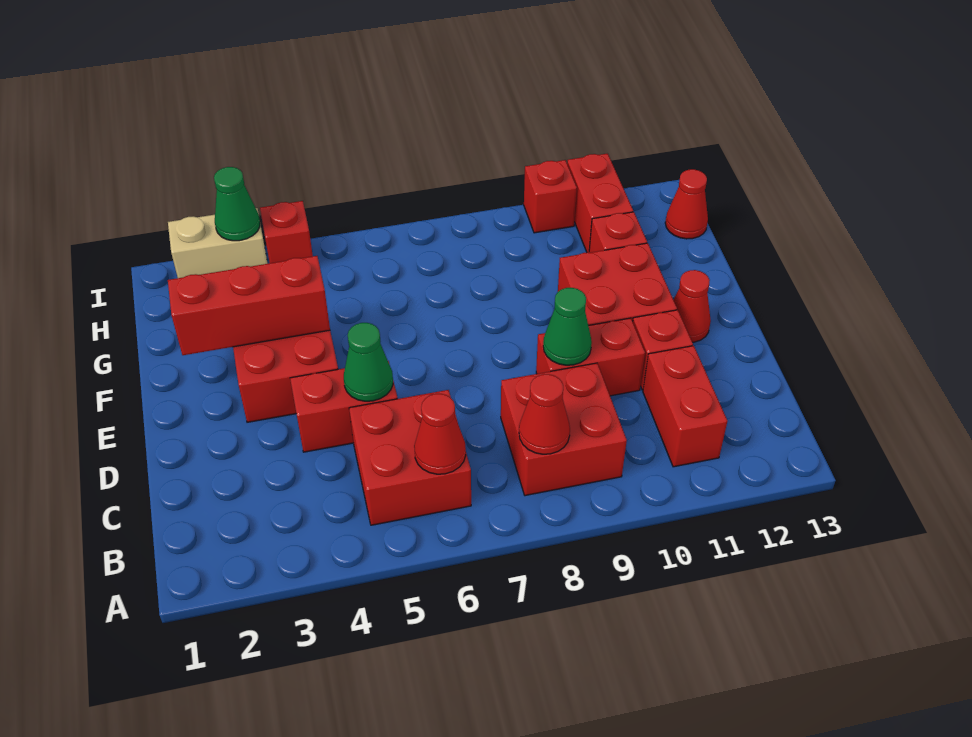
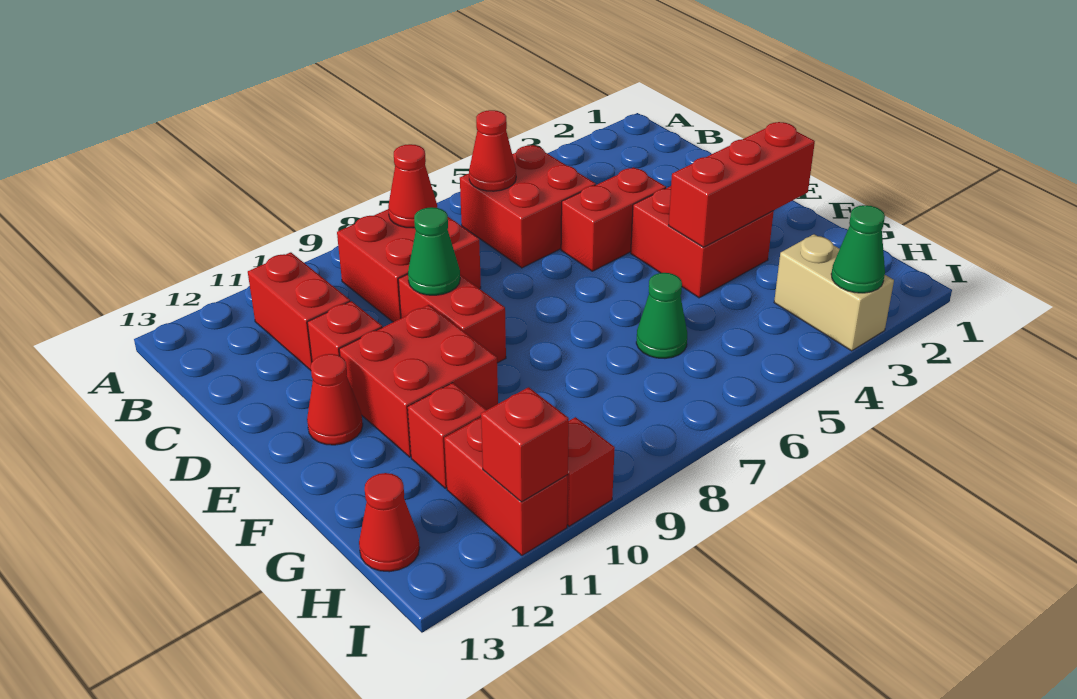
green cone D5 level 2 -> green cone G6 level 1
red brick D9:D10 level 1 -> red brick D9:E9 level 1
tan brick I2:I3 level 1 -> tan brick H3:I3 level 1
red brick I4 level 1 -> red brick I11 level 2

